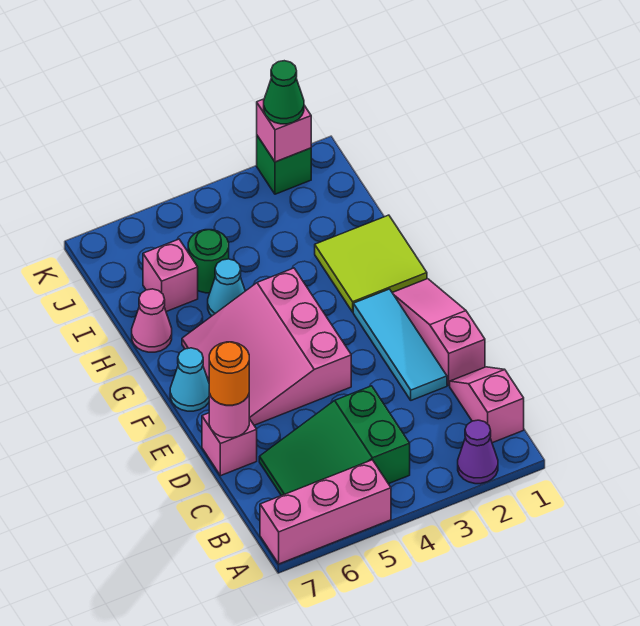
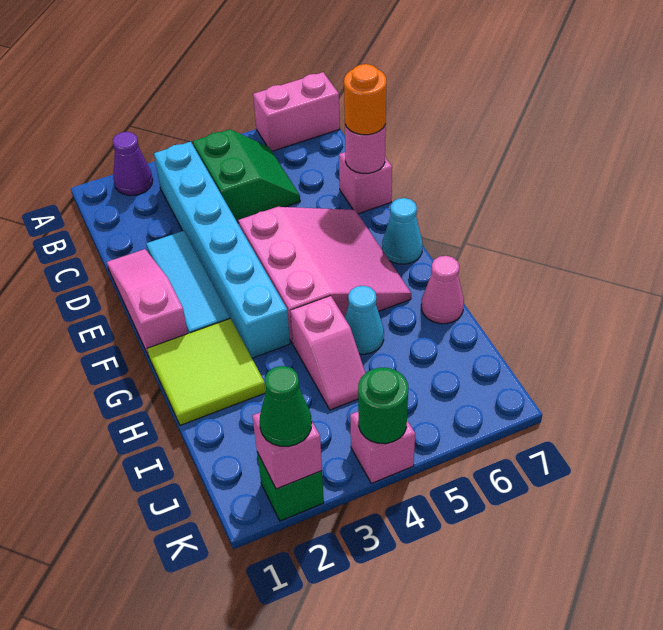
pink brick A5:A7 level 1 -> pink brick A6:A7 level 1
pink slope B1:C1 level 1 top B -> pink slope H4:I4 level 1 top H
none -> cyan brick B3:G3 level 1
green slope B4:C6 level 1 top 4 -> green slope B4:C5 level 1 top 4
pink slope D1:F1 level 1 top D -> pink slope D1:F1 level 1 top F
green round brick I5 level 1 -> green round brick K4 level 2
pink brick I6 level 1 -> pink brick K4 level 1

